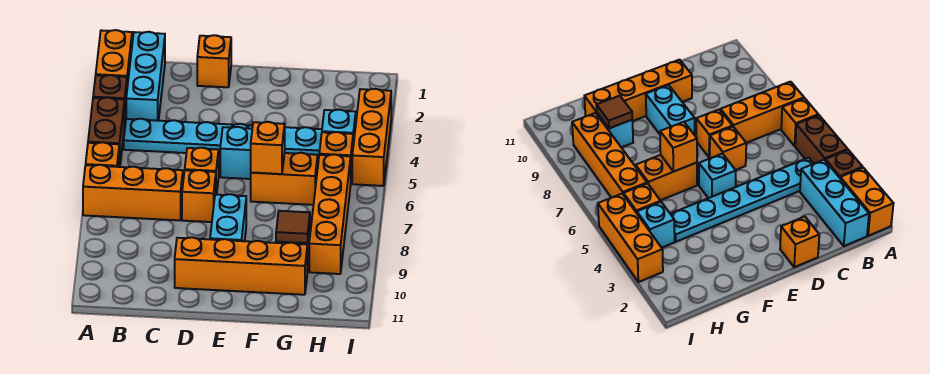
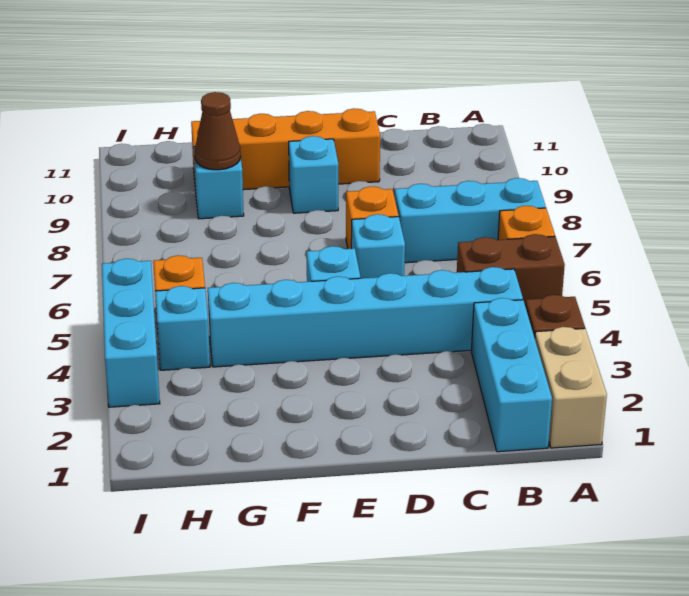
orange brick A1:A2 level 1 -> tan brick A1:A2 level 1
brown brick A4:A5 level 1 -> brown brick A5:B5 level 1
orange brick A7:C7 level 1 -> cyan brick A7:C7 level 1
cyan plate B4:G4 level 1 -> cyan brick B4:G4 level 1
orange brick D1 level 1 -> none
orange brick D6 level 1 -> cyan brick D6 level 1
cyan brick E8:E9 level 1 -> cyan brick E9 level 1
orange brick F6:G6 level 1 -> none
orange brick F6 level 2 -> none
brown tile G9 level 2 -> brown cone G9 level 2
orange brick H6:H9 level 1 -> none
orange brick I3:I5 level 1 -> cyan brick I3:I5 level 1

